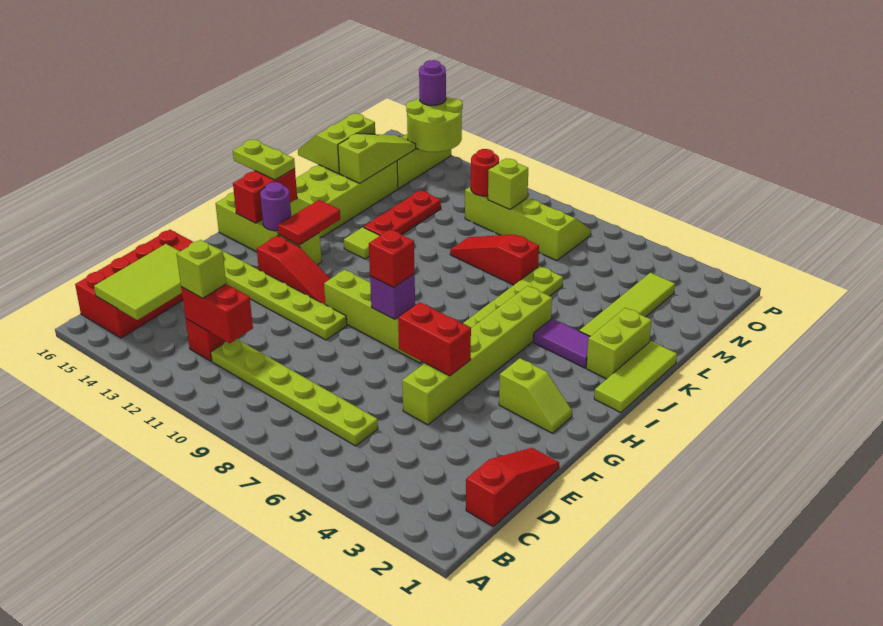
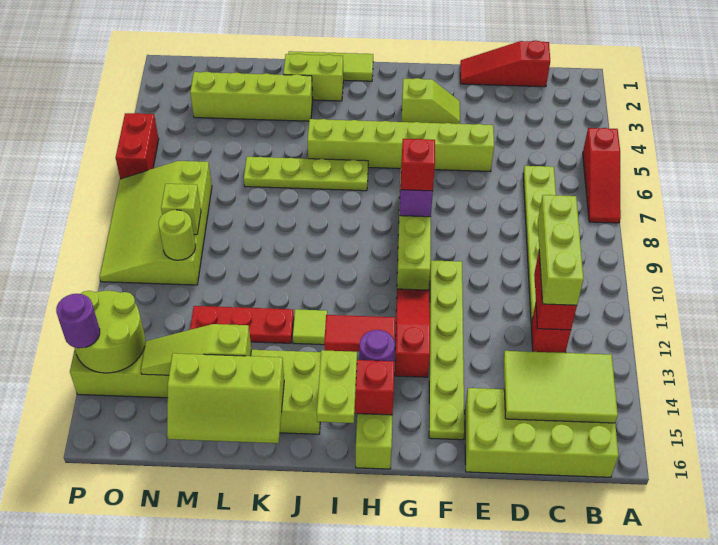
red brick B15:E16 level 1 -> lime brick B15:E16 level 1
lime brick C12 level 3 -> lime brick C10:C12 level 3
red brick F5:F6 level 2 -> red brick P5:P6 level 1
lime slope G2:G3 level 1 top 3 -> lime slope F3:G3 level 1 top G
purple tile J3:J4 level 1 -> none
lime tile K3:N3 level 1 -> lime brick K3:N3 level 1
red slope L7:L9 level 1 top 7 -> red slope A5:A7 level 1 top 5
lime slope L15:M16 level 2 top 15 -> lime slope K15:M16 level 2 top 15
lime slope N7:O10 level 1 top N -> lime slope N7:P10 level 1 top N
red round brick N10 level 2 -> lime round brick N10 level 2

